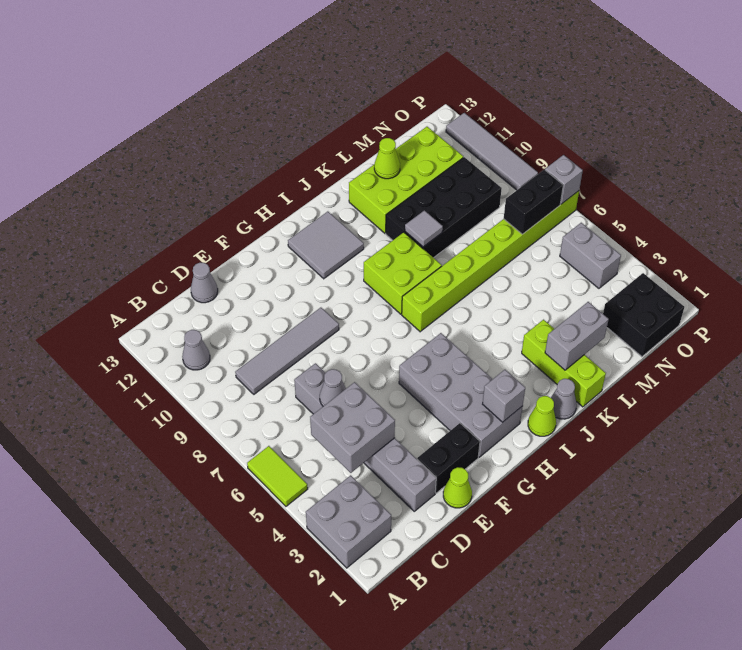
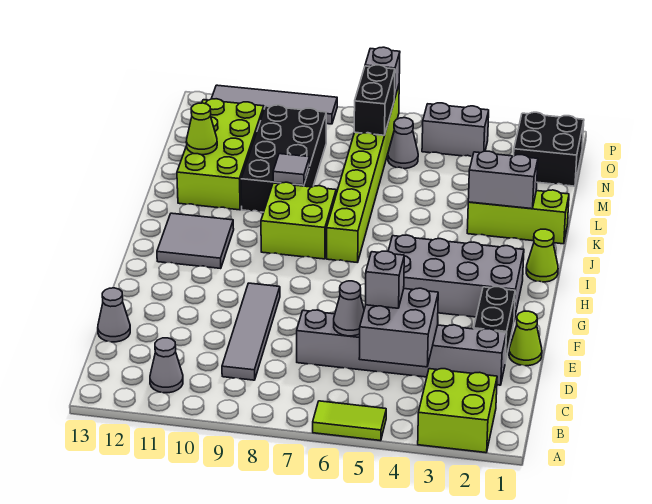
grey brick A2:B3 level 1 -> lime brick A2:B3 level 1
grey brick H2 level 2 -> grey brick D5 level 3
grey cone J1 level 1 -> grey cone N6 level 1
grey brick K2:L2 level 2 -> grey brick K2:K3 level 2

